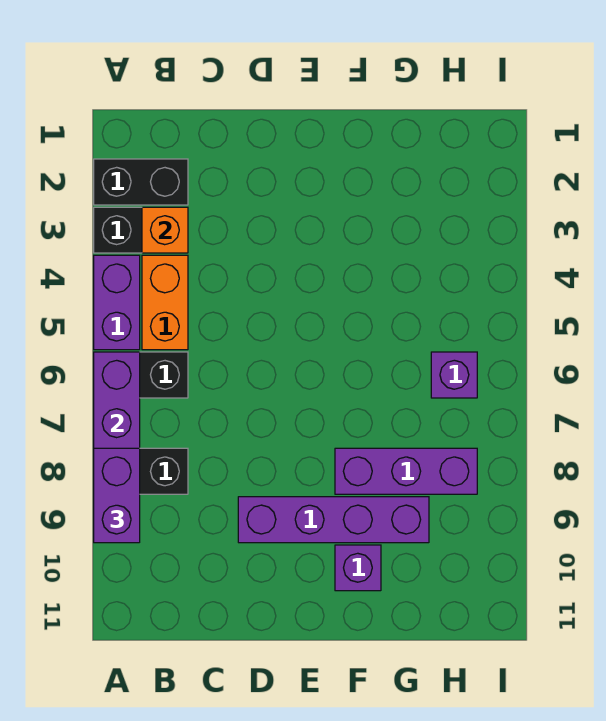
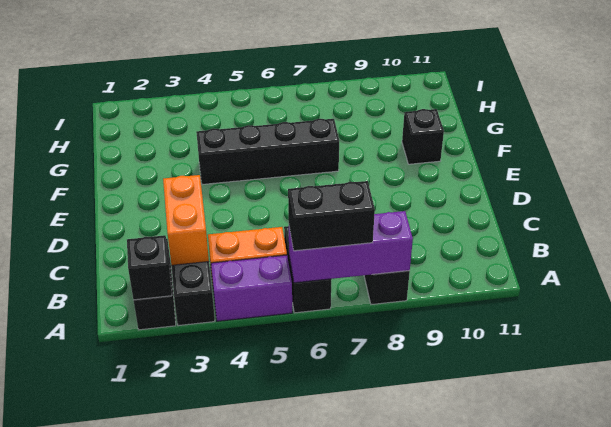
none -> black brick A2 level 2
none -> black brick A6:A7 level 3
purple brick A8:A9 level 3 -> none
orange brick B3 level 2 -> orange brick B3:C3 level 2
purple brick D9:G9 level 1 -> none
none -> black brick F4:F7 level 1
purple brick F8:H8 level 1 -> none
purple brick F10 level 1 -> black brick F10 level 1
purple brick H6 level 1 -> none

